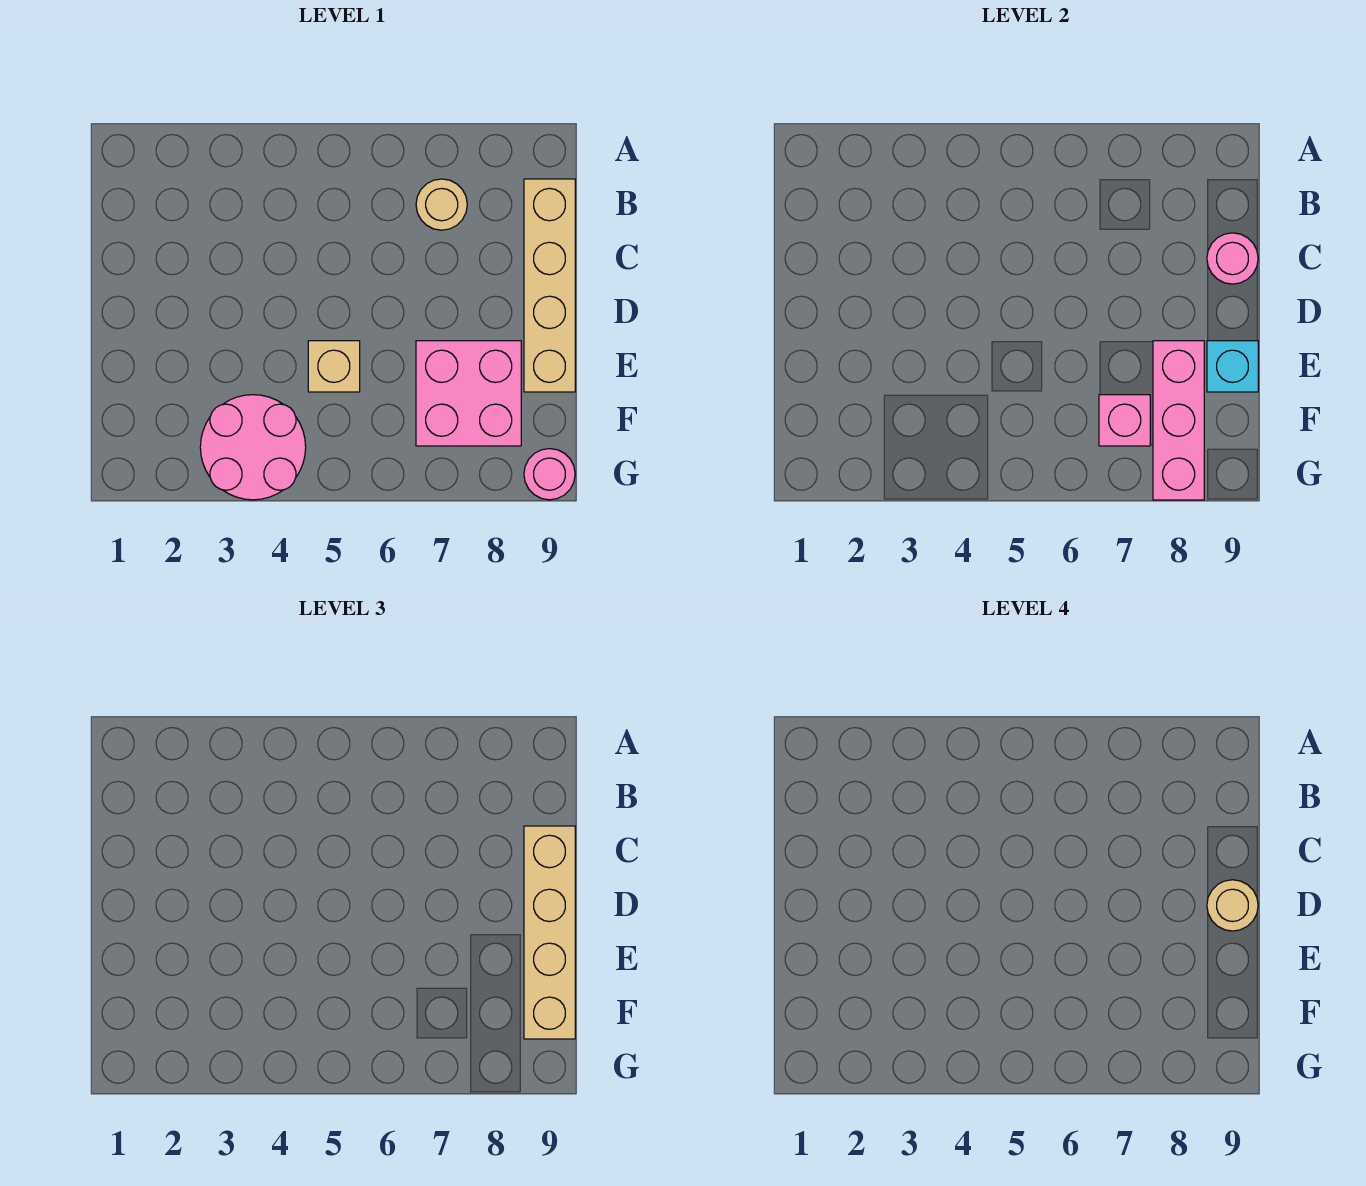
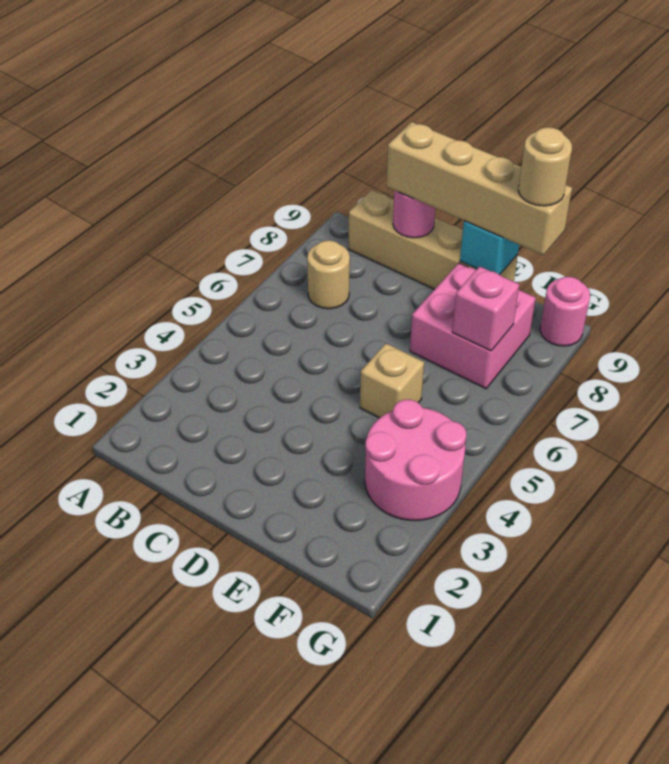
tan round brick D9 level 4 -> tan round brick F9 level 4
pink brick E8:G8 level 2 -> none

